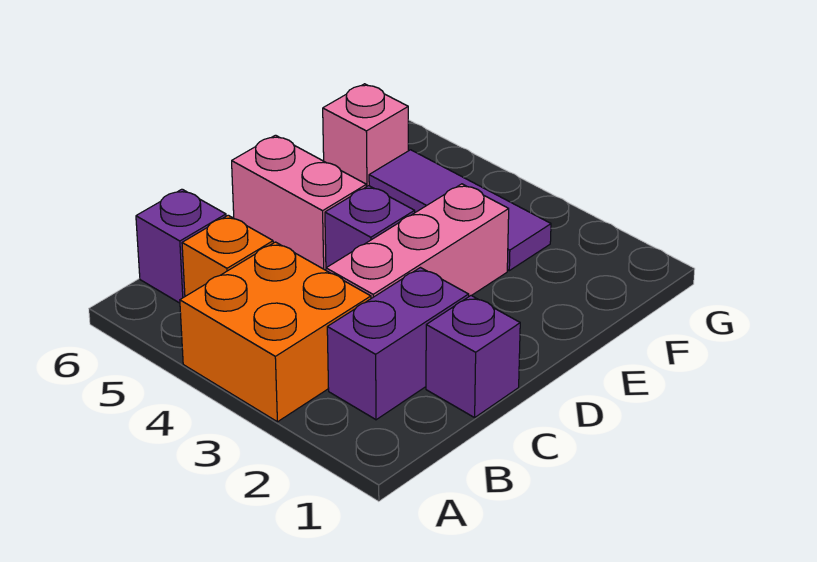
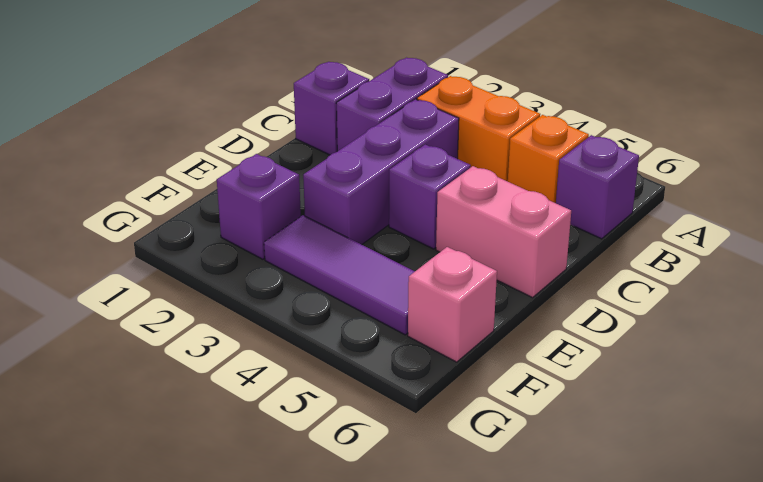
orange brick A3:B4 level 1 -> orange brick B3:B4 level 1
pink brick C3:E3 level 1 -> purple brick C3:E3 level 1
none -> purple brick F2 level 1

